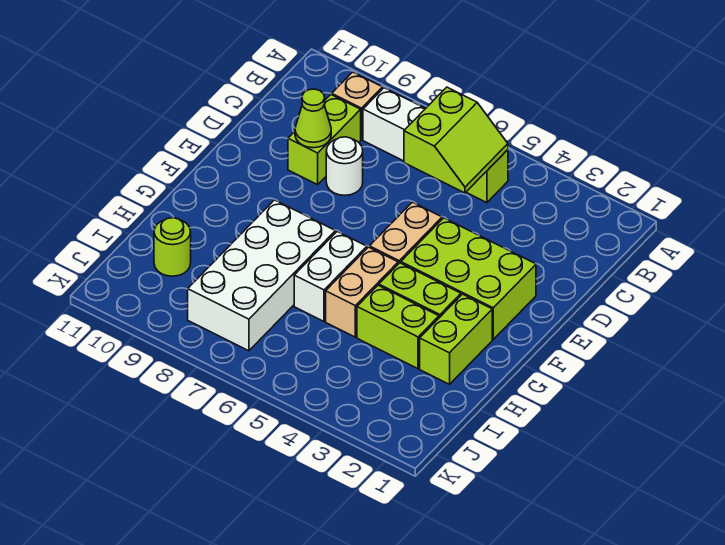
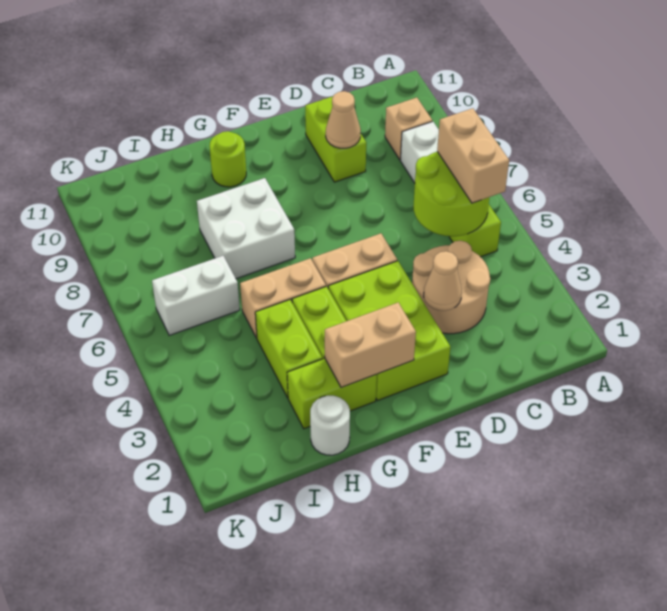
lime slope B5:C6 level 2 top 6 -> lime round brick B5:C6 level 2
none -> tan brick B5:B6 level 3
none -> tan round brick C3:D4 level 1
lime brick C9:D9 level 1 -> lime brick D9:D10 level 1
none -> tan cone D3 level 2
white round brick D8 level 1 -> white round brick H1 level 1
lime cone D9 level 2 -> tan cone D9 level 2
none -> tan brick F2:G2 level 2
white brick G6:H6 level 1 -> white brick I6:J6 level 1
white brick G7:J8 level 1 -> white brick G7:H8 level 1
lime round brick I10 level 1 -> lime round brick G10 level 1

